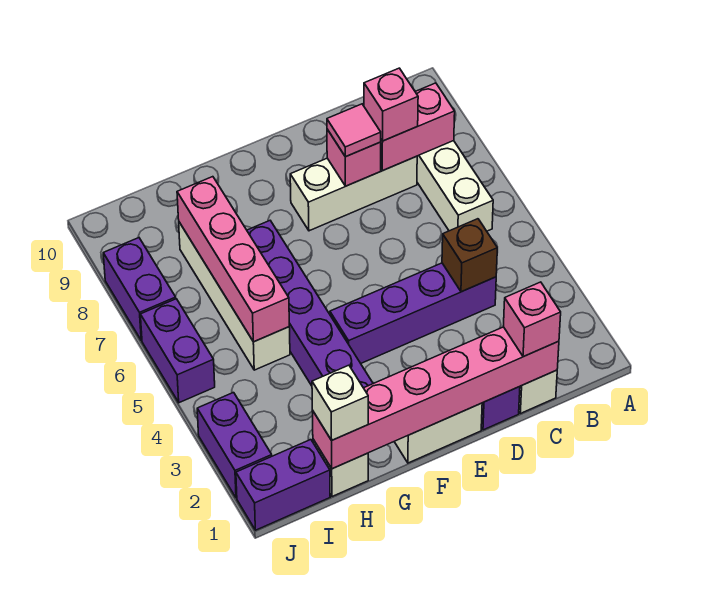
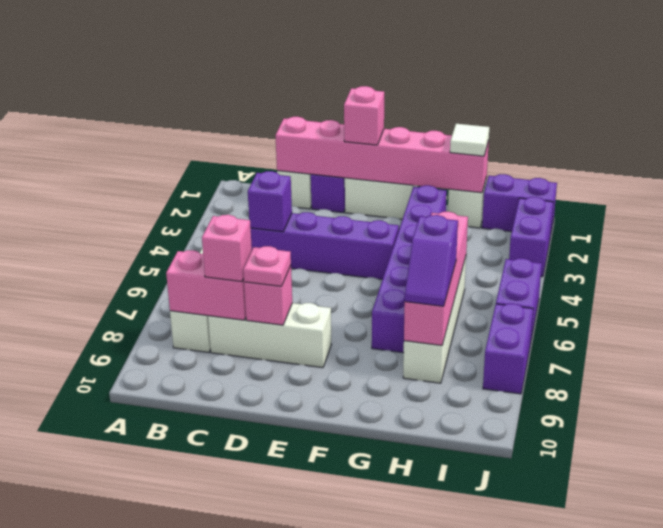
pink brick C1 level 3 -> pink brick E1 level 3
brown brick C4 level 2 -> purple brick C4 level 2
pink tile D8 level 3 -> pink plate D8 level 3
white brick H1 level 3 -> white tile H1 level 3
none -> purple slope H7:H8 level 3 top 7

